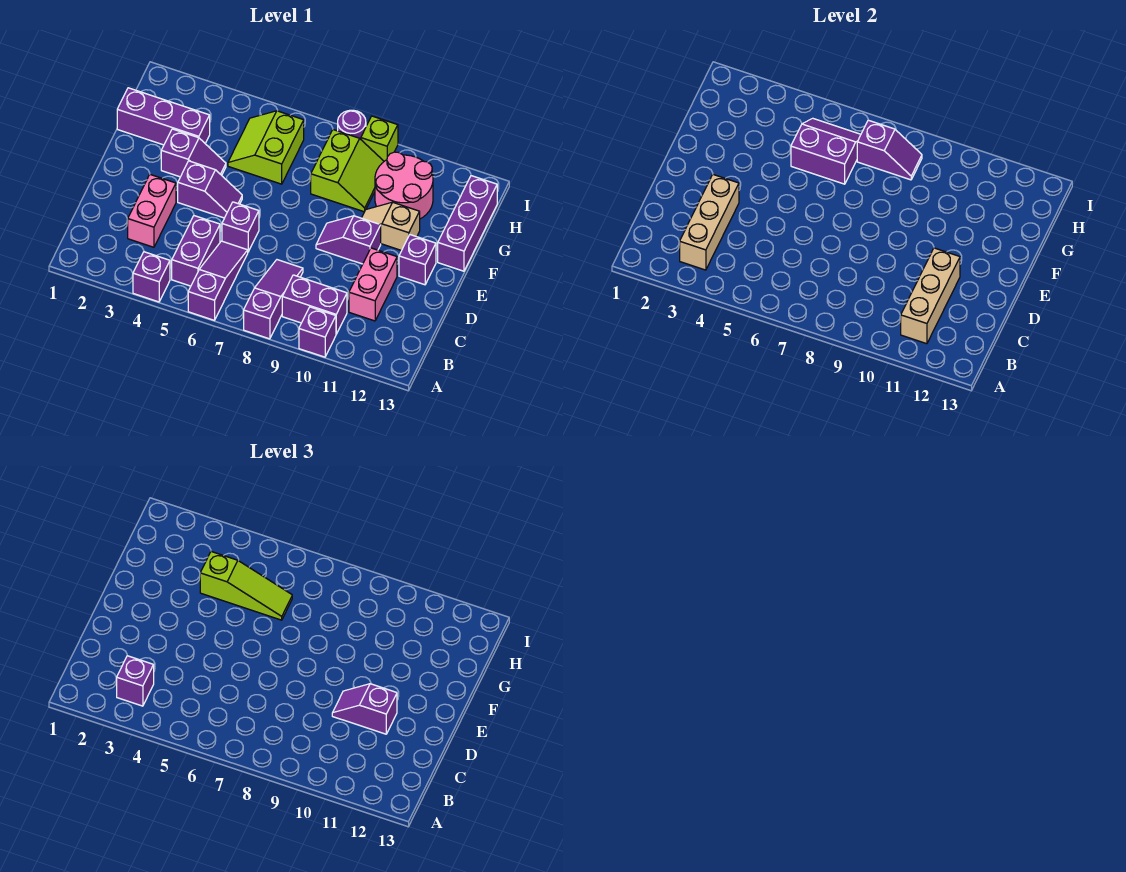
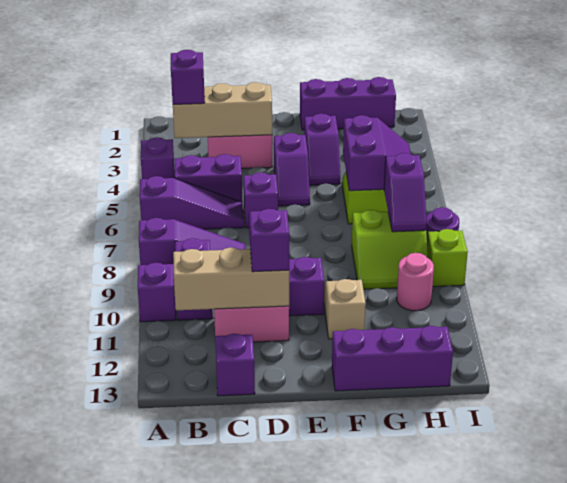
purple brick E12 level 1 -> purple brick C13 level 1
purple brick G1:G3 level 1 -> purple brick F1:H1 level 1
lime slope G4:G6 level 3 top 4 -> none
pink round brick G10:H11 level 1 -> pink round brick H10 level 1

